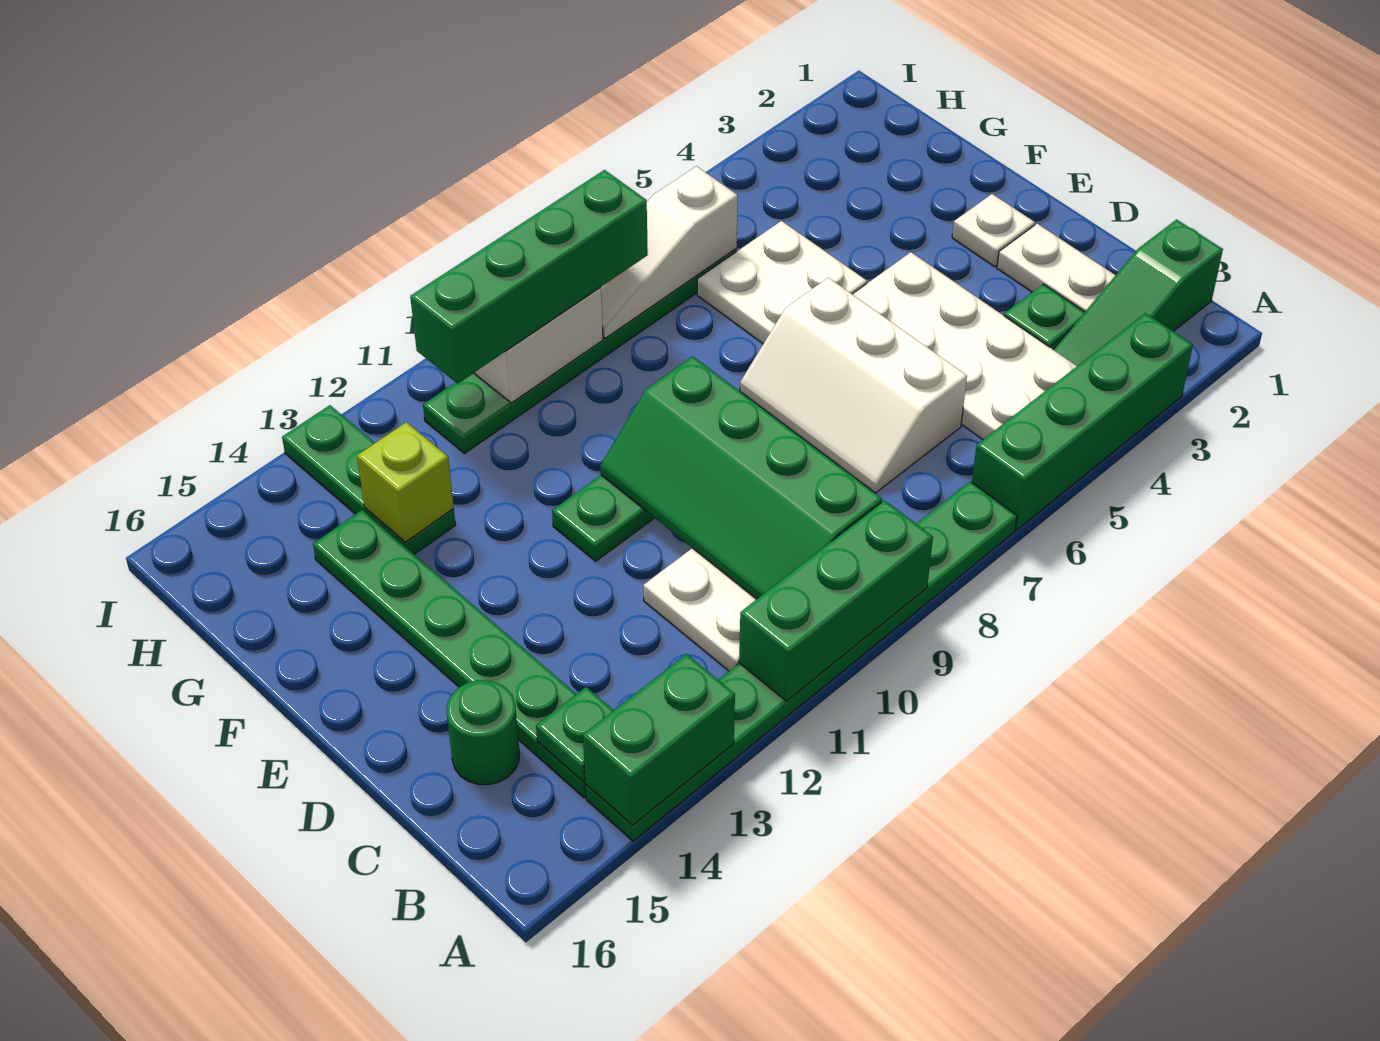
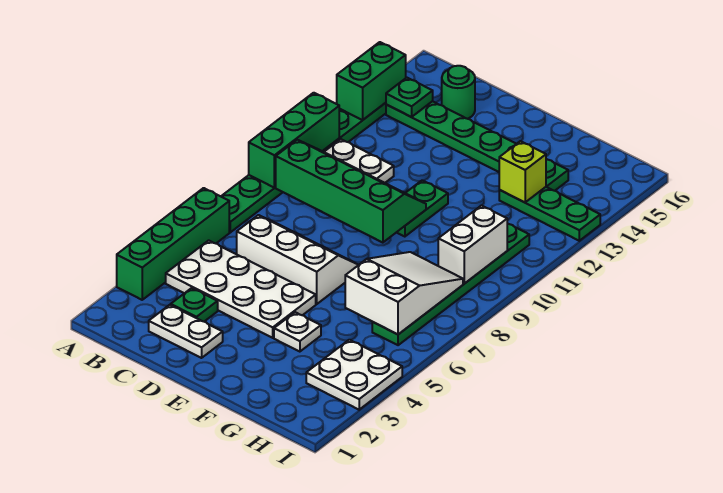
green slope B1:B3 level 1 top 1 -> none
white plate E2 level 1 -> white plate F4 level 1
white plate F5:G6 level 1 -> white plate H3:I4 level 1
white slope H6:H8 level 2 top 6 -> white slope G6:H8 level 2 top 6
green brick H8:H11 level 3 -> none

